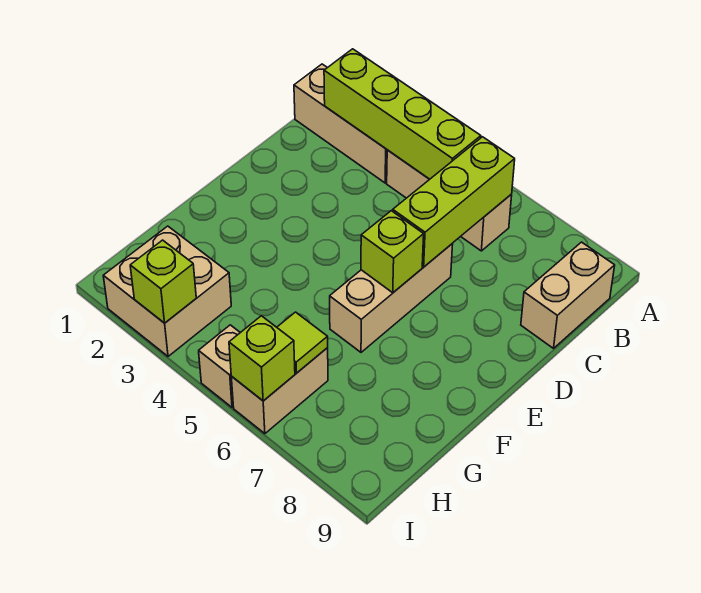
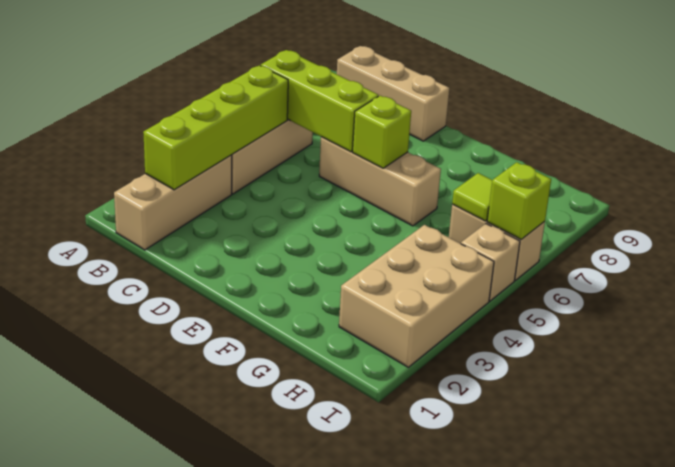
tan brick B9:C9 level 1 -> tan brick B9:D9 level 1
tan brick H2:I3 level 1 -> tan brick H2:I4 level 1
lime brick I3 level 2 -> none

